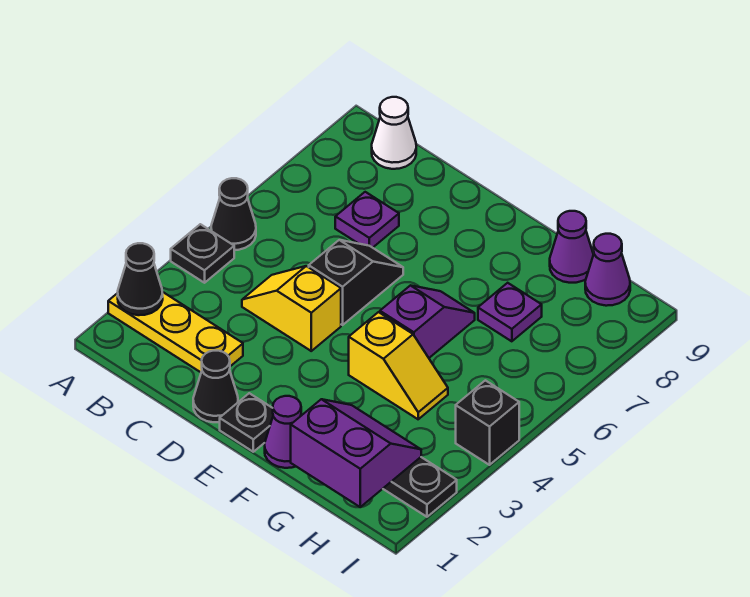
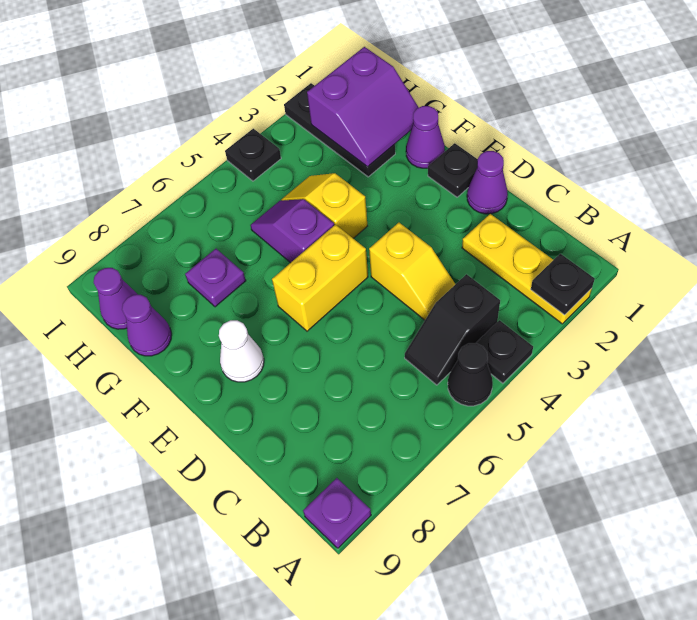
black cone A2 level 2 -> black plate A2 level 2
white cone B9 level 1 -> white cone E8 level 1
purple plate C7 level 1 -> purple plate A9 level 1
black cone D1 level 1 -> purple cone D1 level 1
black slope D5:D6 level 1 top 5 -> black slope B4:B5 level 1 top 4
none -> yellow brick E5:E6 level 1
purple slope F5:F6 level 1 top 5 -> purple slope F5:G5 level 1 top F
purple slope G1:H2 level 2 top 1 -> purple slope G1:H2 level 2 top H
black brick I4 level 1 -> black plate I4 level 1

